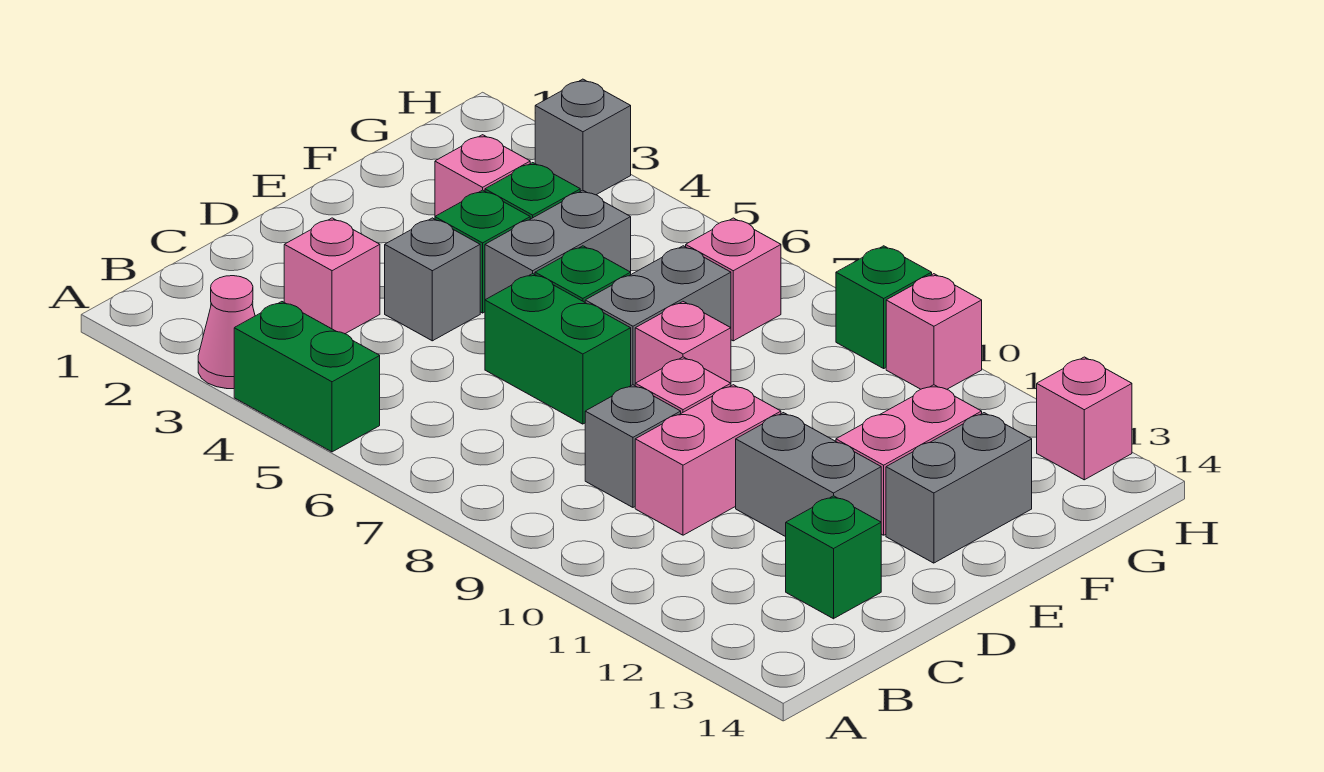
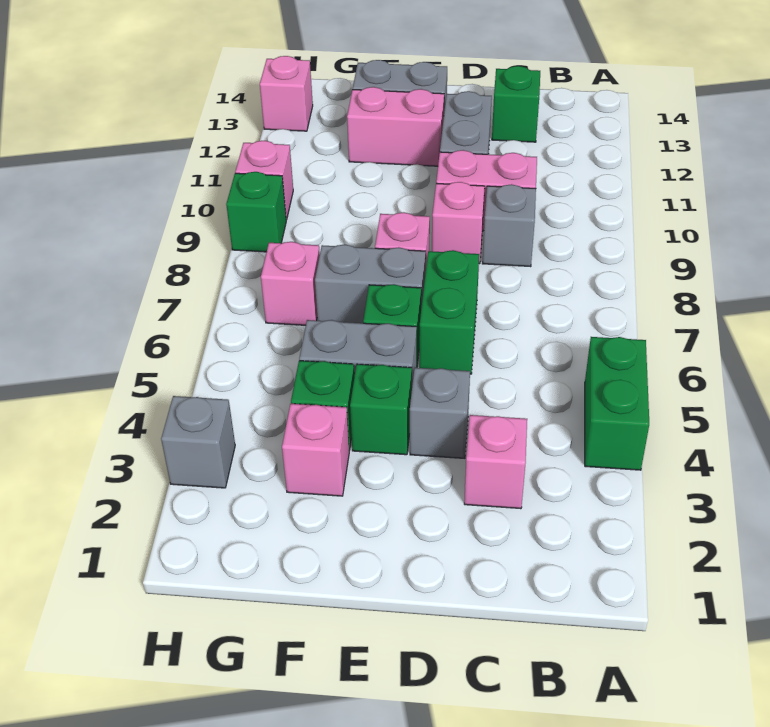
pink cone A3 level 1 -> none

